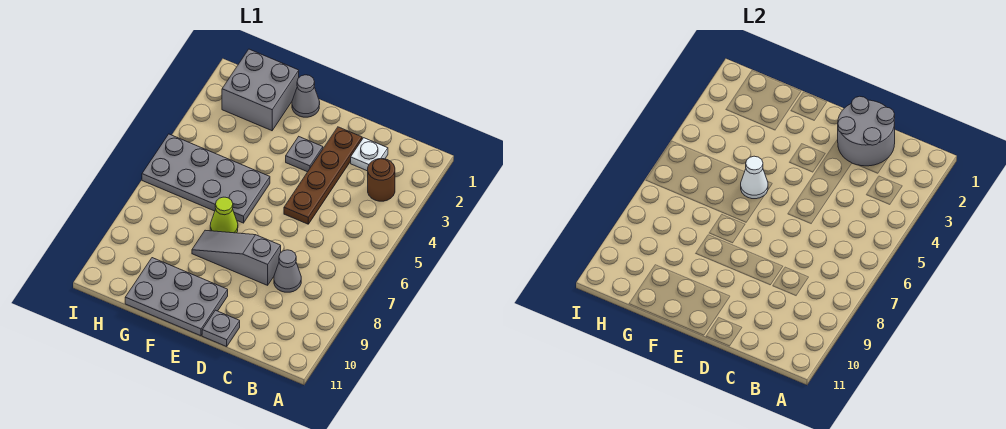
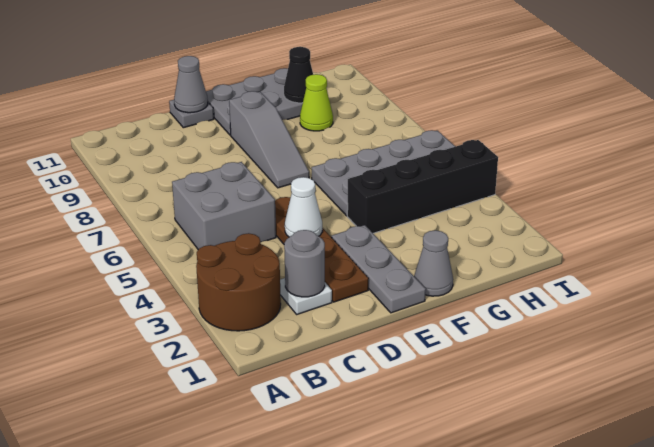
brown round brick B3 level 1 -> brown round brick A2:B3 level 1
grey round brick C1:D2 level 2 -> grey round brick C2 level 2
grey cone C8 level 1 -> grey cone D11 level 2
grey slope D8:F8 level 1 top D -> grey slope E7:E9 level 1 top 9
grey plate E3 level 1 -> grey plate E1:E3 level 1
none -> black brick F4:I4 level 1
white cone F5 level 2 -> white cone D4 level 2
lime cone F7 level 1 -> lime cone G9 level 1
grey brick G1:H2 level 1 -> grey brick B5:C6 level 1
none -> black cone G10 level 2

